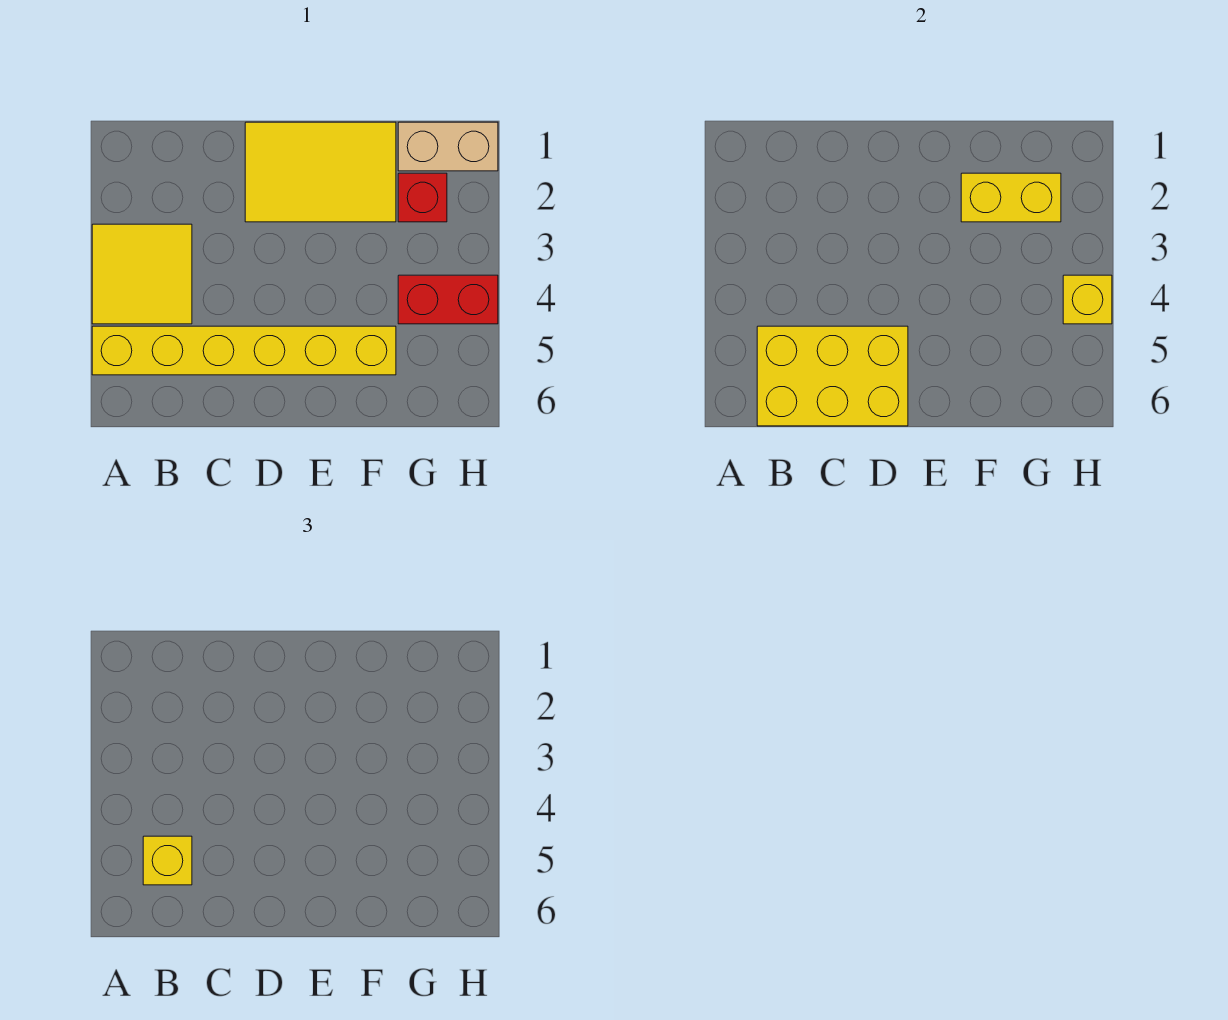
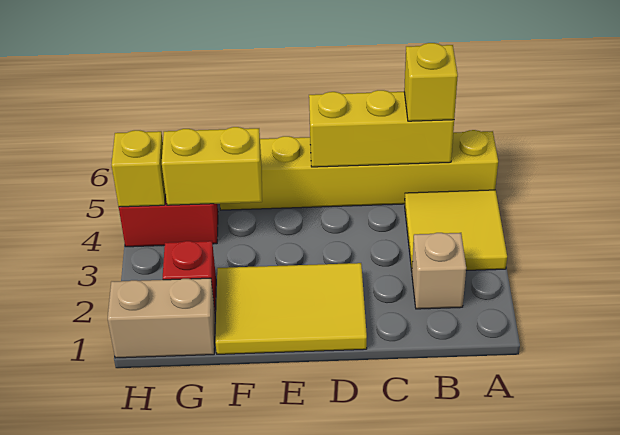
none -> tan brick B2 level 1
yellow brick B5:D6 level 2 -> yellow brick B5:D5 level 2
yellow brick F2:G2 level 2 -> yellow brick F4:G4 level 2

